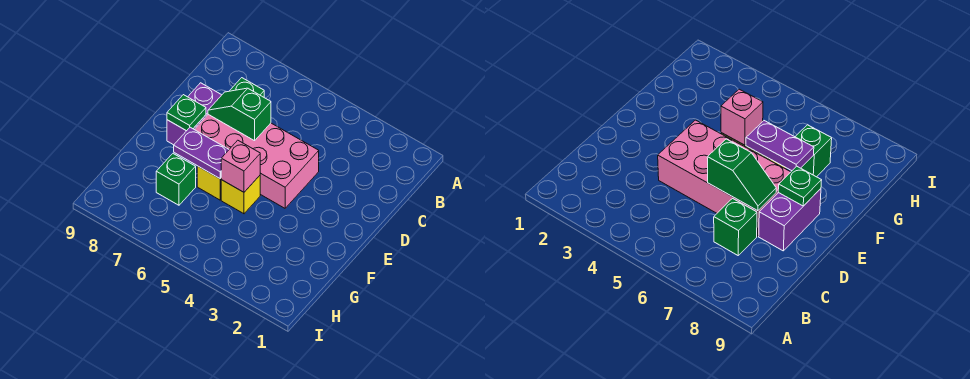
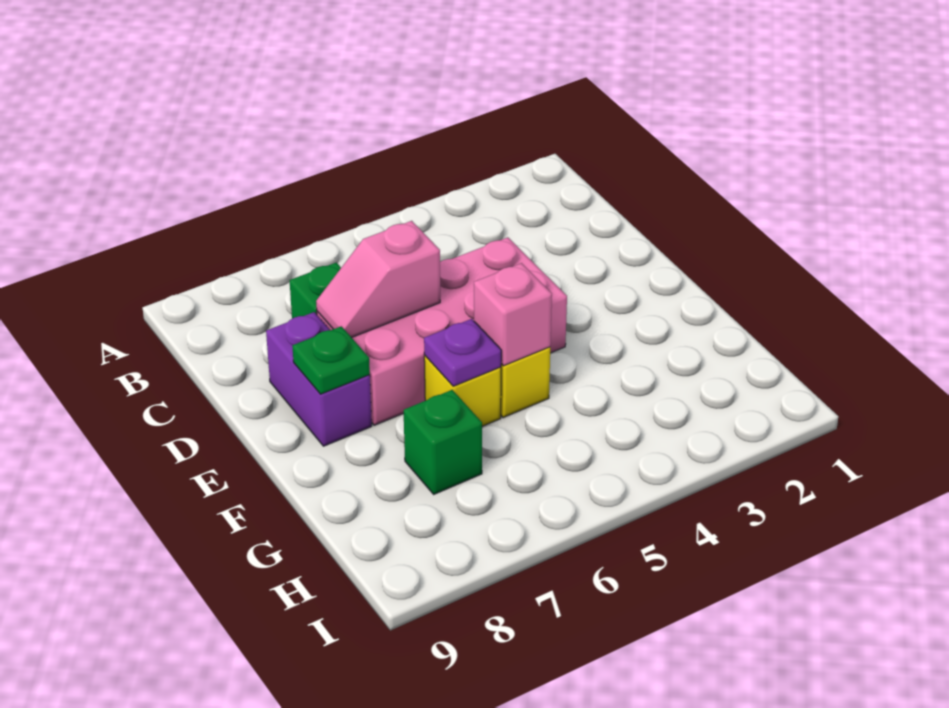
green slope D6:D7 level 2 top 6 -> pink slope D6:D7 level 2 top 6
purple plate F6:F7 level 2 -> purple plate F6 level 2

